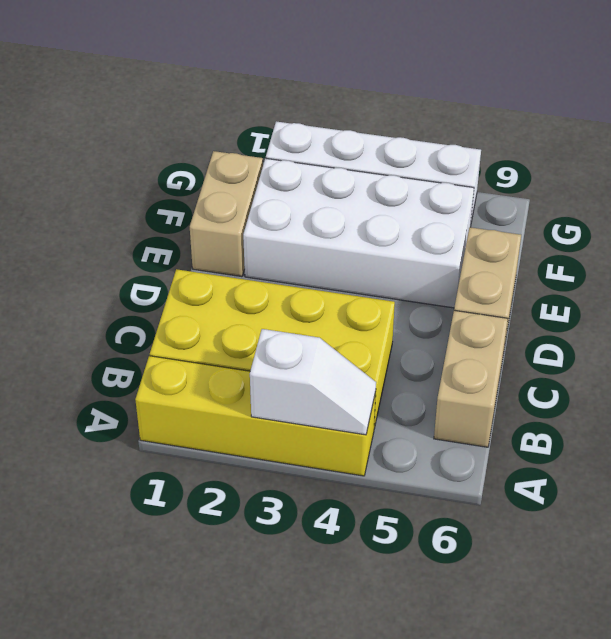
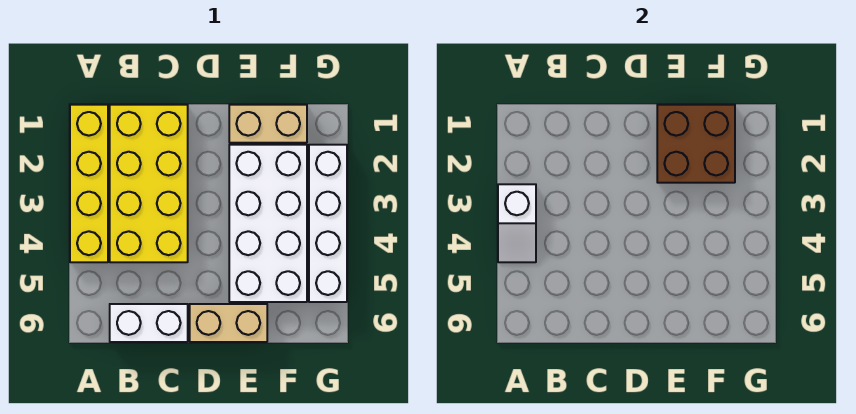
tan brick B6:C6 level 1 -> white brick B6:C6 level 1
none -> brown brick E1:F2 level 2

